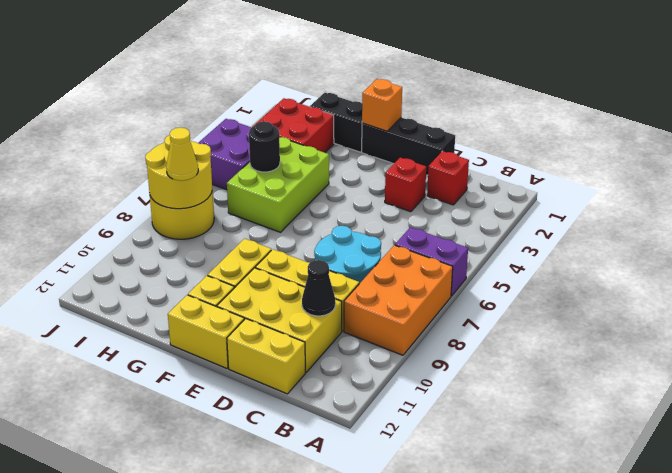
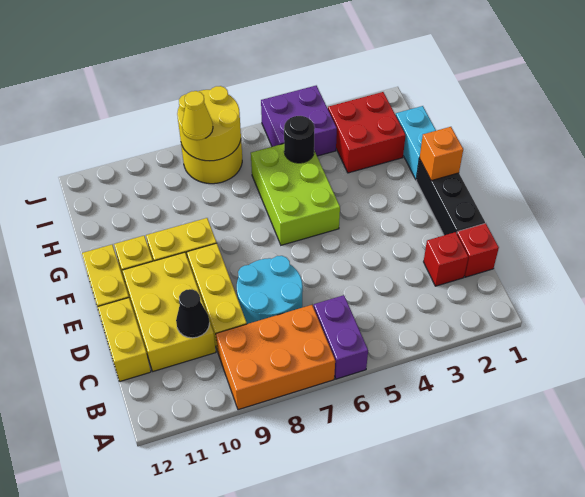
red brick D3 level 1 -> red brick C1 level 1
black brick G1:H1 level 1 -> cyan brick G1:H1 level 1
lime brick G4:H6 level 1 -> lime brick F5:H6 level 1

